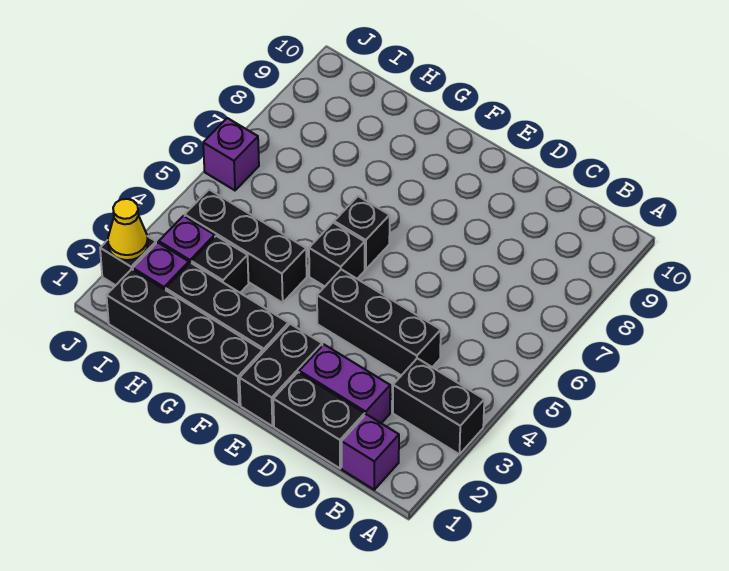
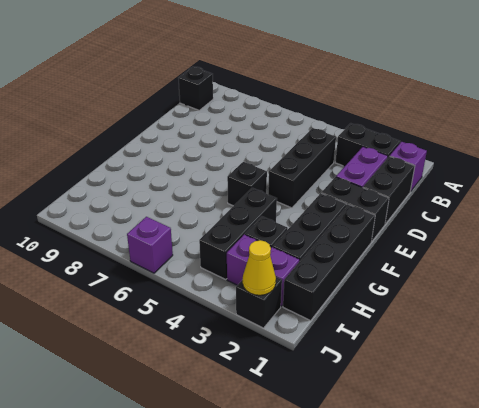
black brick A3:B3 level 1 -> black brick B2:B3 level 1
black brick F6 level 1 -> black brick B10 level 1

